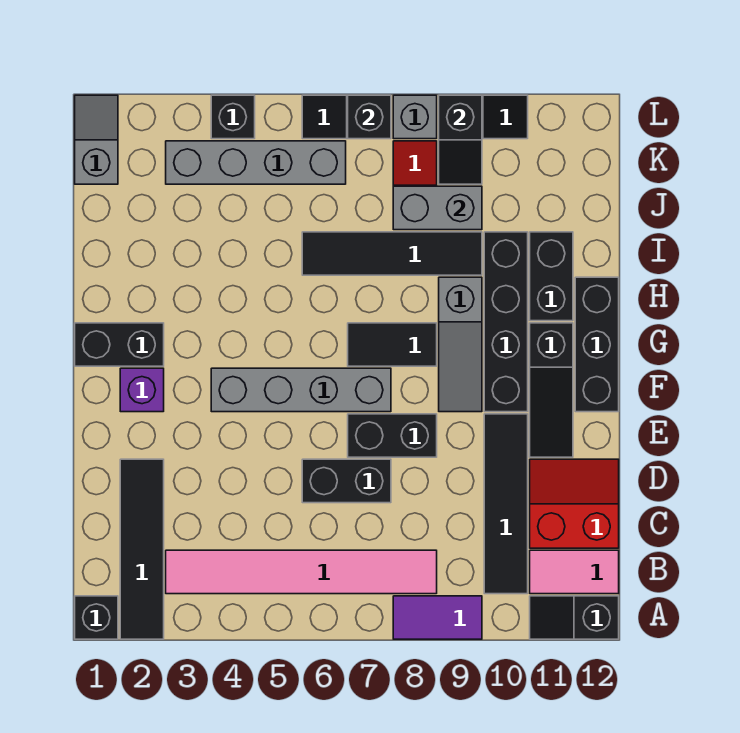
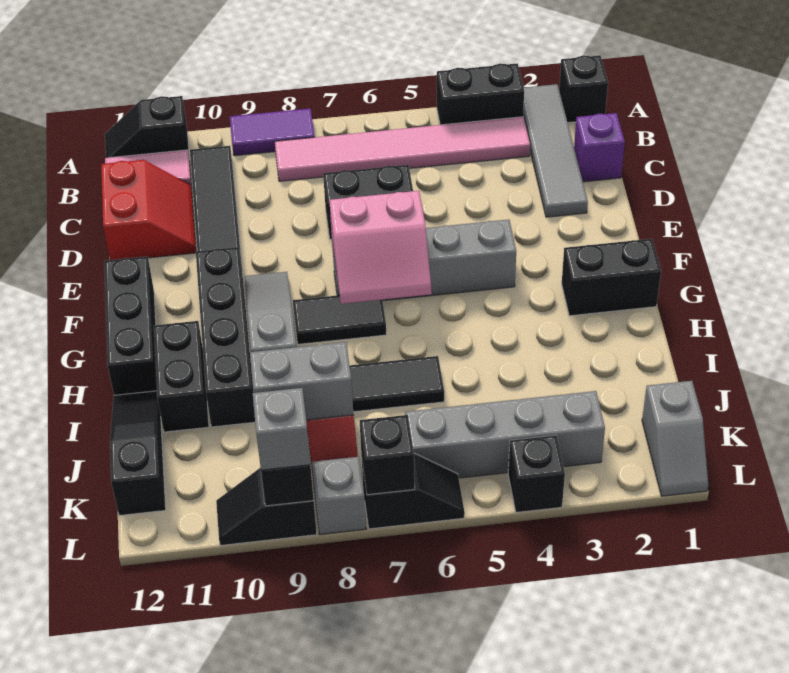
black tile A2:D2 level 1 -> grey tile A2:D2 level 1
black slope A11:A12 level 1 top 12 -> black slope A11:A12 level 1 top 11
red slope C11:D12 level 1 top C -> red slope C11:D12 level 1 top 12
black brick E7:E8 level 1 -> black brick A3:A4 level 1
black slope E11:G11 level 1 top G -> black slope I12:K12 level 1 top K
purple brick F2 level 1 -> purple brick C1 level 1
none -> pink slope F6:G7 level 2 top F
none -> grey brick L9 level 3

